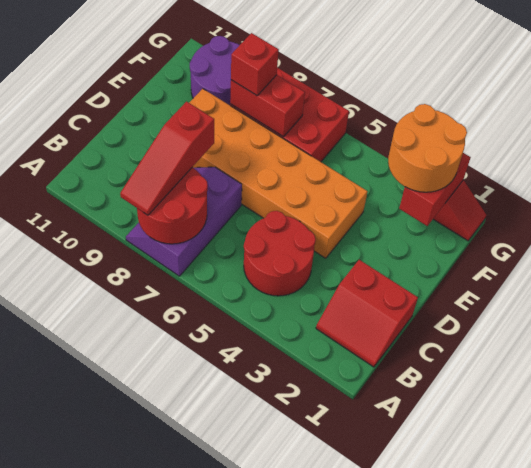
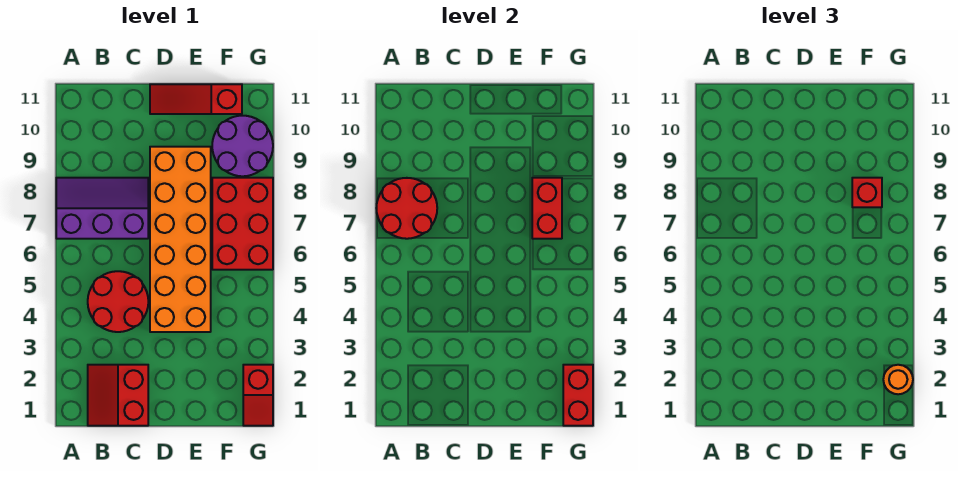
red slope A8:C8 level 3 top C -> red slope D11:F11 level 1 top F
red brick F2:G2 level 2 -> red brick G1:G2 level 2
orange round brick F2:G3 level 3 -> orange round brick G2 level 3

